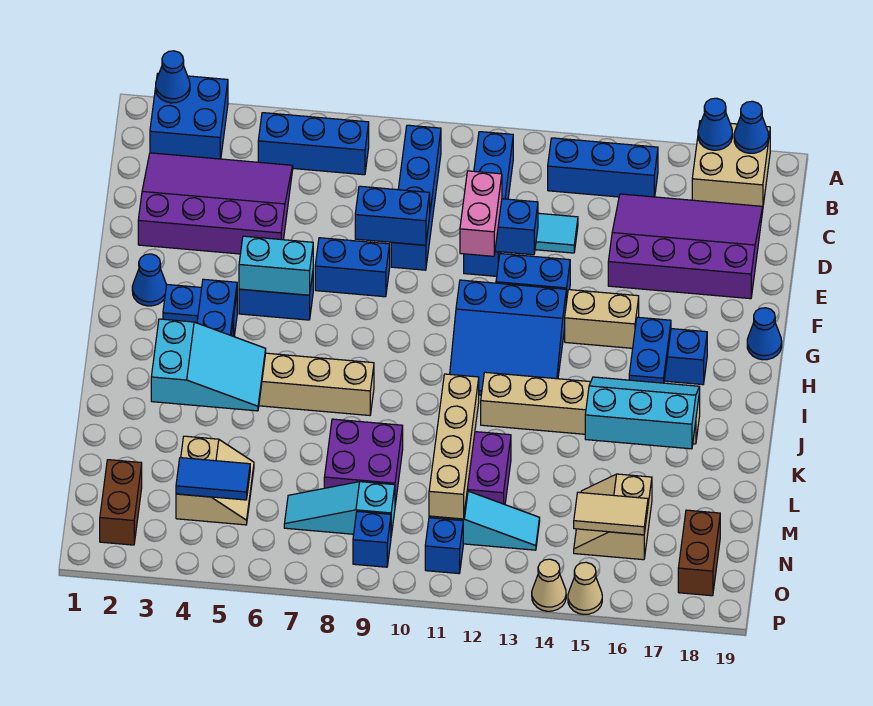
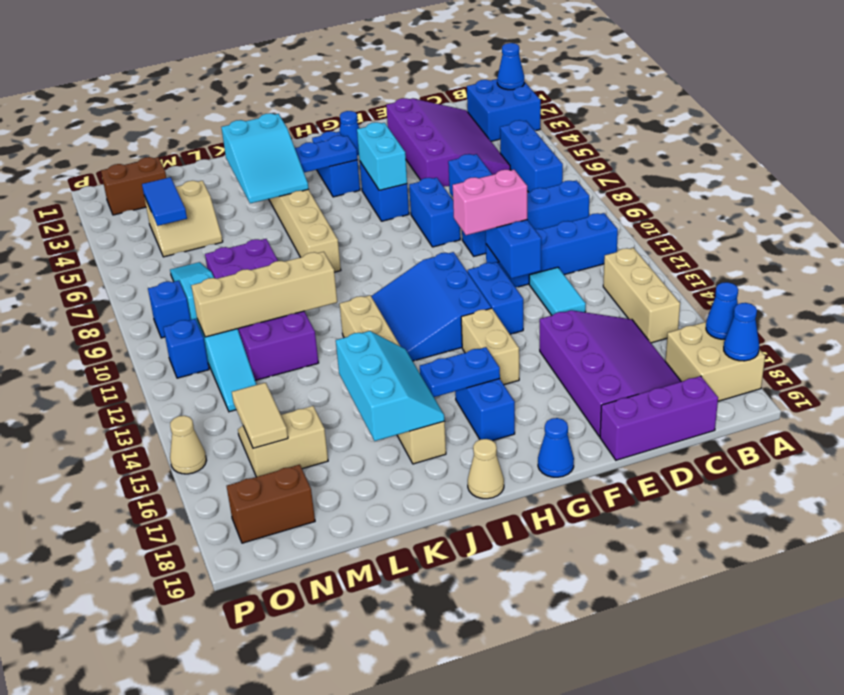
blue brick B13:B15 level 1 -> tan brick B13:B15 level 1
none -> purple brick C19:E19 level 1
tan cone P14 level 1 -> tan cone I19 level 1

